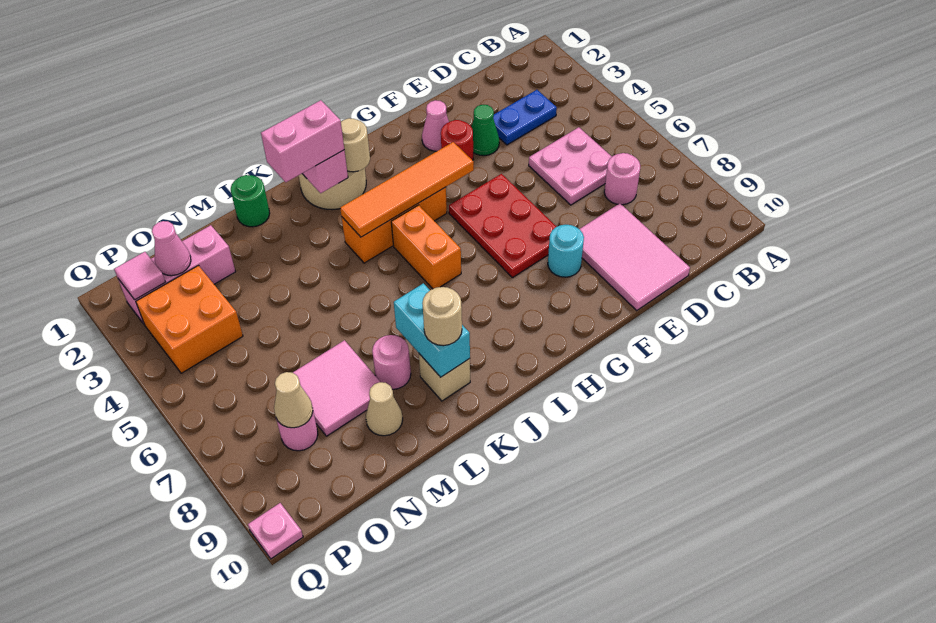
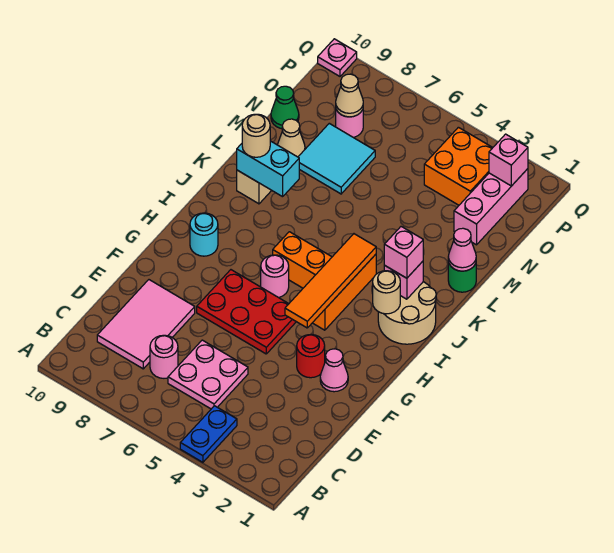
blue plate C3:D3 level 1 -> blue plate A4:B4 level 1
pink tile D8:E10 level 1 -> pink tile C8:E9 level 1
green cone E3 level 1 -> green cone N10 level 1
cyan round brick F8 level 1 -> cyan round brick H9 level 1
pink brick J2:K2 level 3 -> pink brick J2 level 3
pink round brick L8 level 1 -> pink round brick H6 level 1
pink tile M7:N8 level 1 -> cyan tile M7:N8 level 1
pink cone O2 level 2 -> pink cone L1 level 2
pink tile P2 level 2 -> pink brick P2 level 2

